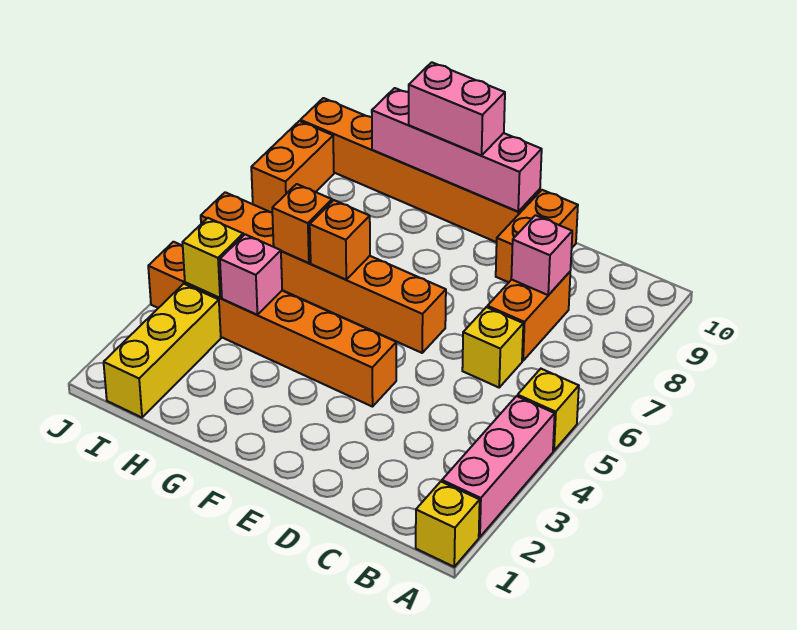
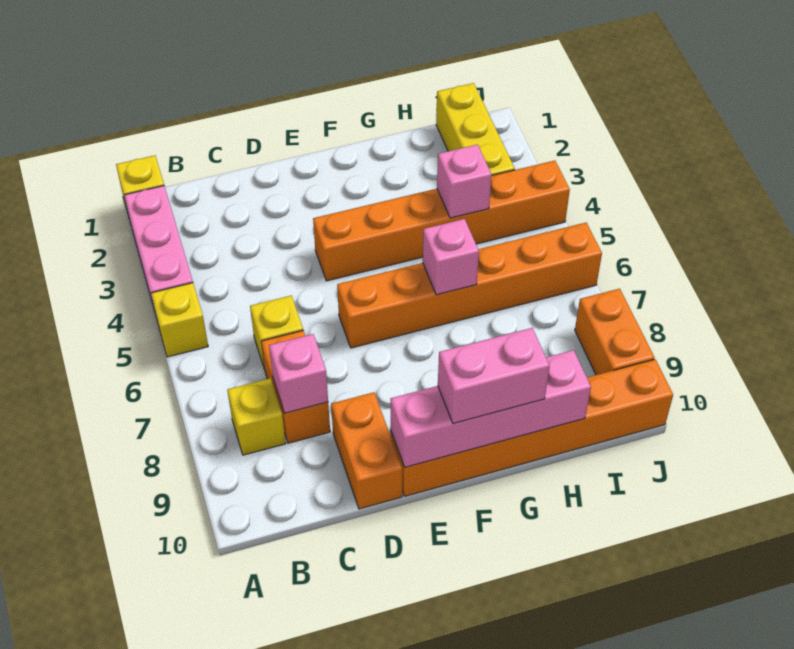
orange brick G6 level 2 -> pink brick G6 level 2
orange brick H6 level 2 -> none
yellow brick I4 level 2 -> yellow brick B8 level 1

